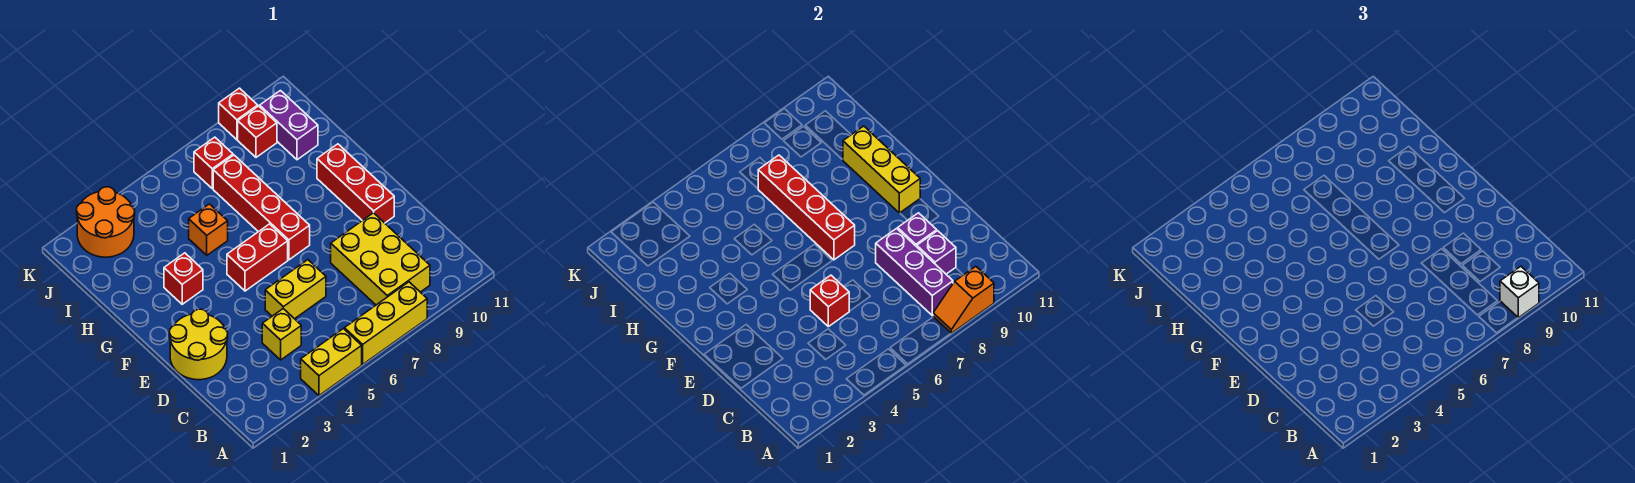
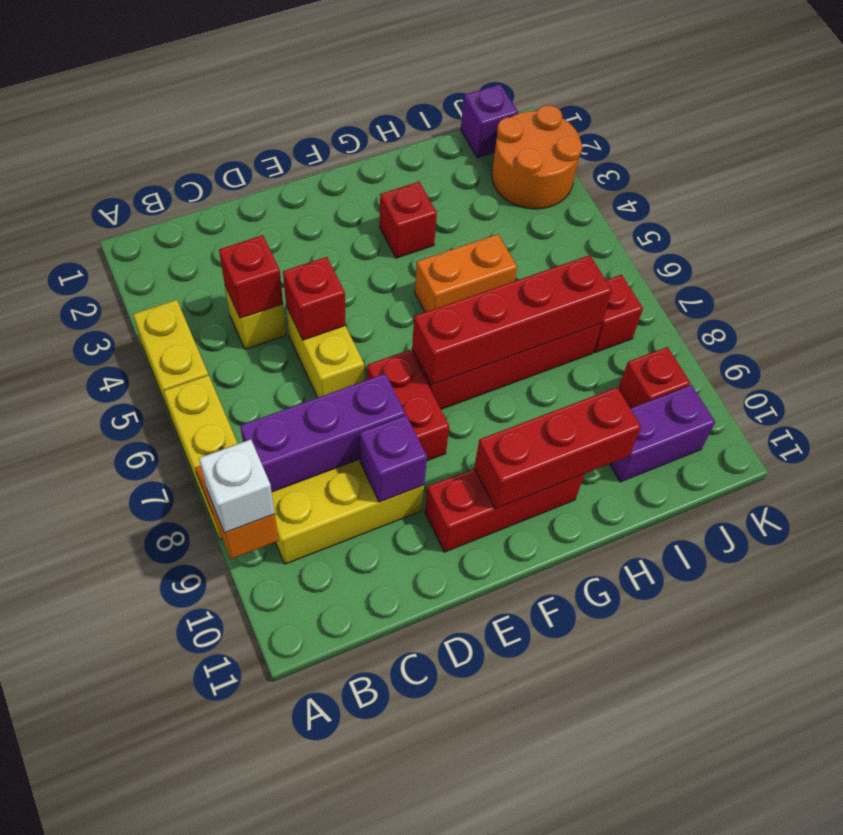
purple brick C9 level 2 -> purple brick J1 level 1
yellow round brick D1:E2 level 1 -> none
red brick F5:F6 level 1 -> red brick E7:E8 level 1
yellow brick F10:H10 level 2 -> red brick F10:H10 level 2
orange brick H5 level 1 -> orange brick G5:H5 level 1
red brick K9 level 1 -> red brick C4 level 2

